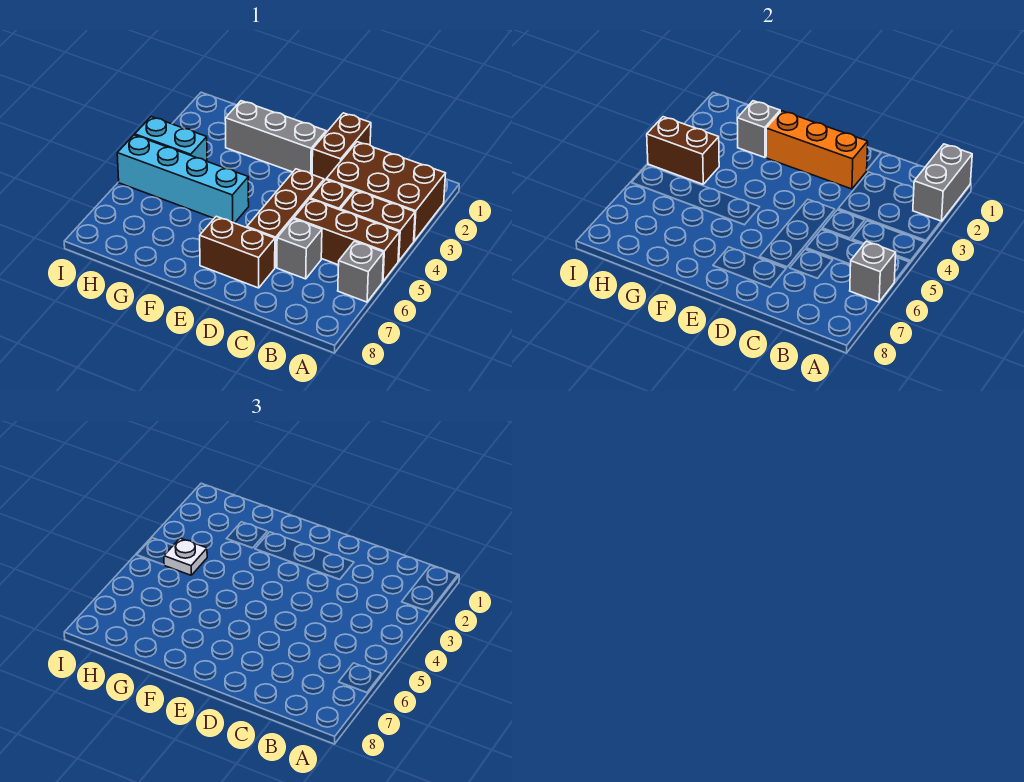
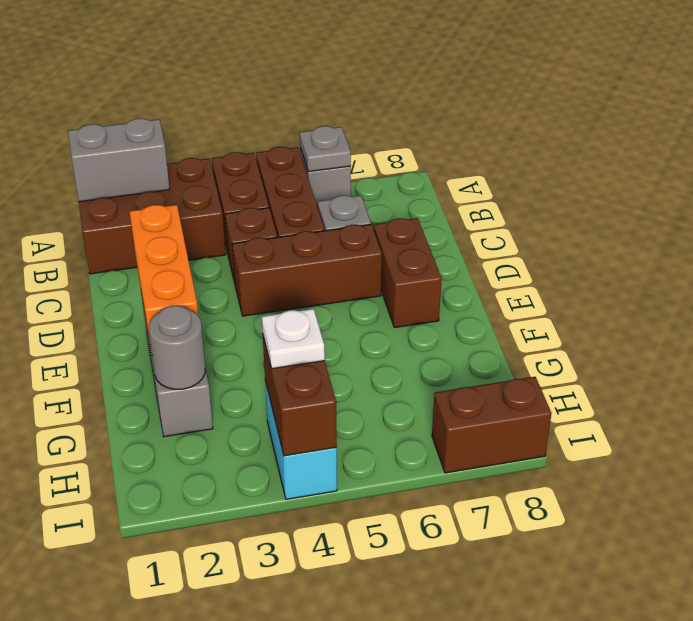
brown brick A2:C3 level 1 -> brown brick A1:B3 level 1
grey brick A6 level 2 -> grey plate A6 level 2
brown brick D1:D2 level 1 -> brown brick I7:I8 level 1
cyan brick F5:I5 level 1 -> none
grey brick G2 level 2 -> grey round brick G2 level 2

